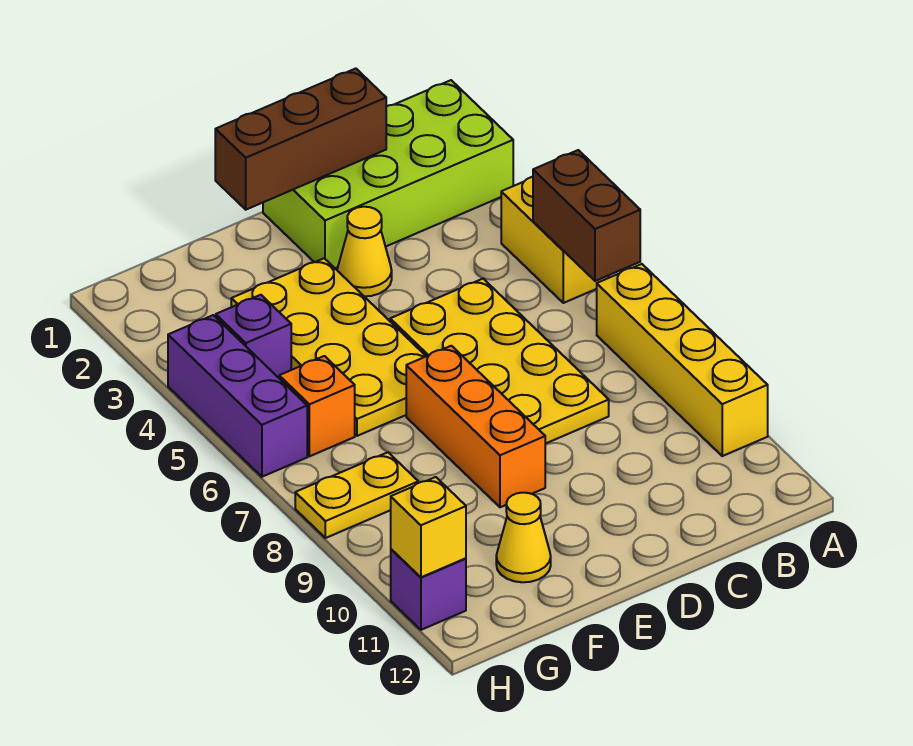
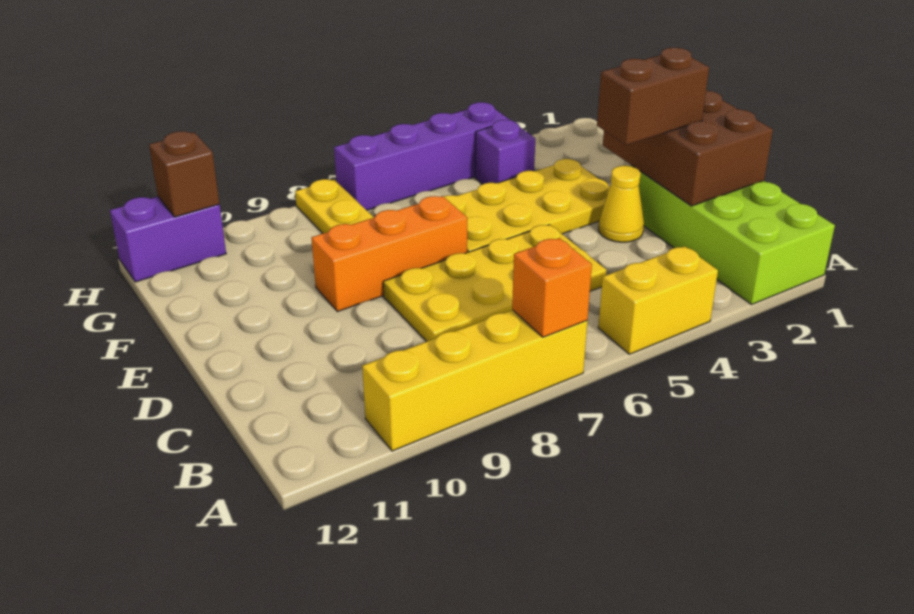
brown brick A5:A6 level 2 -> brown brick D2:D3 level 3
brown brick C1:E1 level 2 -> brown brick C1:E2 level 2
yellow cone F11 level 1 -> none
orange brick G6 level 1 -> orange brick A7 level 2
purple brick H4:H6 level 1 -> purple brick H4:H7 level 1
purple brick H11 level 1 -> purple brick H11:H12 level 1
yellow brick H11 level 2 -> brown brick H11 level 2

